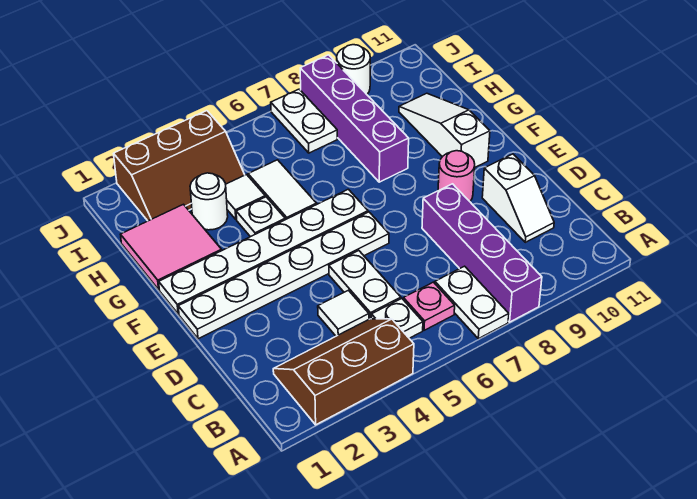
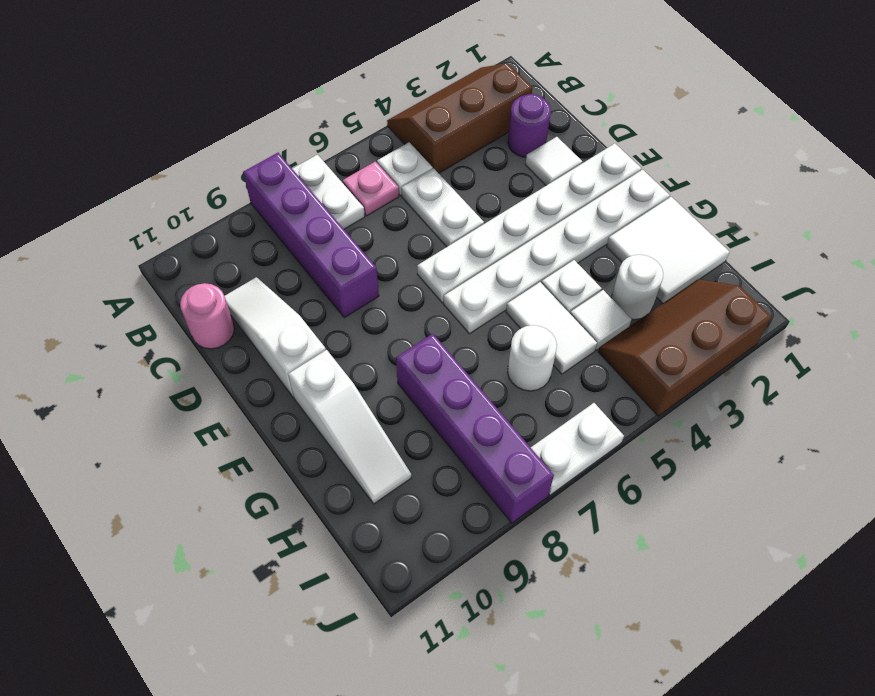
brown slope A2:B4 level 1 top A -> brown slope A2:B4 level 1 top B
none -> purple round brick C2 level 1
white tile C4 level 1 -> white tile D2 level 1
white slope C10:D10 level 1 top D -> white slope C10:E10 level 1 top E
pink round brick E9 level 1 -> pink round brick C11 level 1
pink tile G1:H2 level 1 -> white tile G1:H2 level 1
white plate I7:J7 level 1 -> white plate J6:J7 level 1
white round brick J9 level 1 -> white round brick H6 level 1

